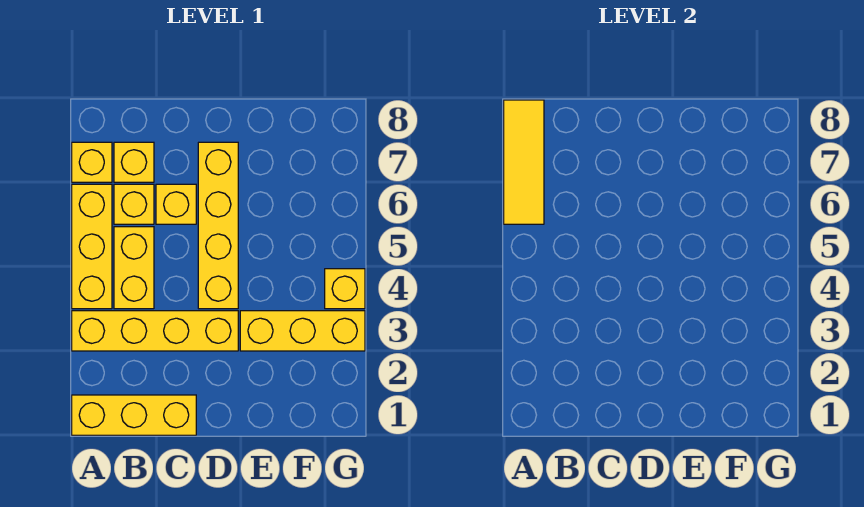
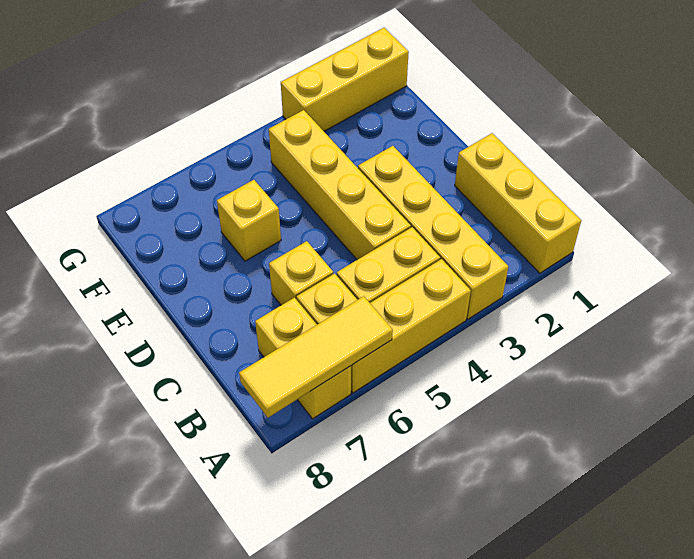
yellow brick D4:D7 level 1 -> yellow brick C4:F4 level 1
yellow brick E3:G3 level 1 -> yellow brick G1:G3 level 1
yellow brick G4 level 1 -> yellow brick E6 level 1

